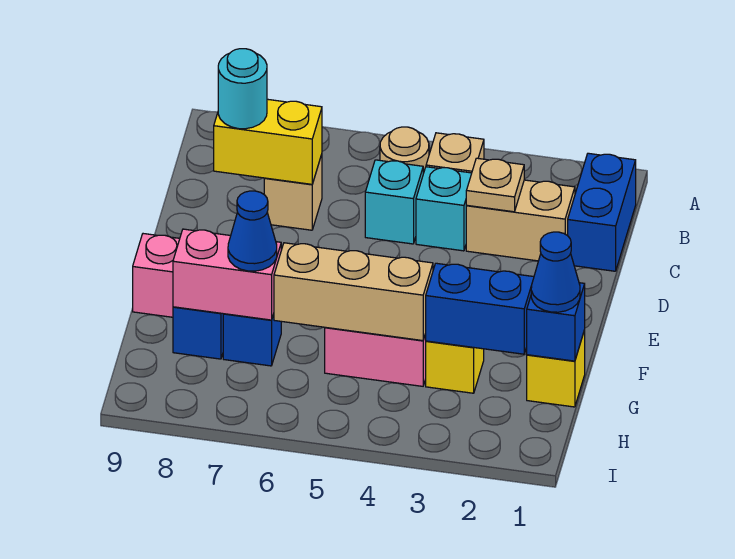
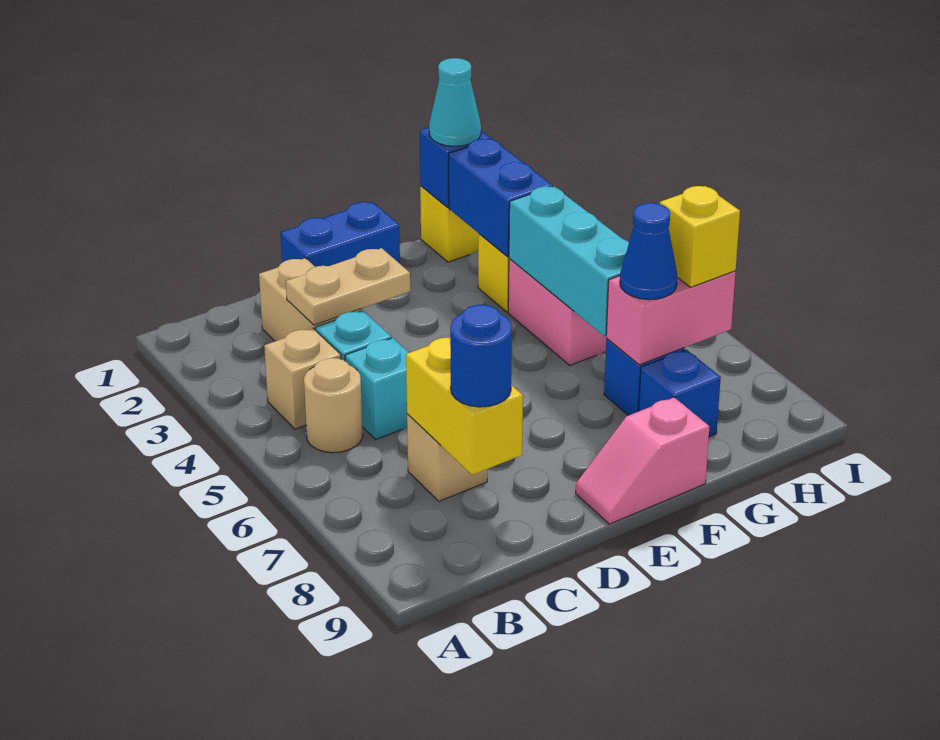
blue brick B1:C1 level 1 -> blue brick D1:E1 level 1
tan plate C3 level 2 -> tan plate C3:D3 level 2
cyan round brick C8 level 3 -> blue round brick C8 level 3
blue cone G1 level 3 -> cyan cone G1 level 3
tan brick G4:G6 level 2 -> cyan brick G4:G6 level 2
pink brick G7:G8 level 2 -> pink brick G7:H7 level 2
none -> yellow brick H7 level 3

